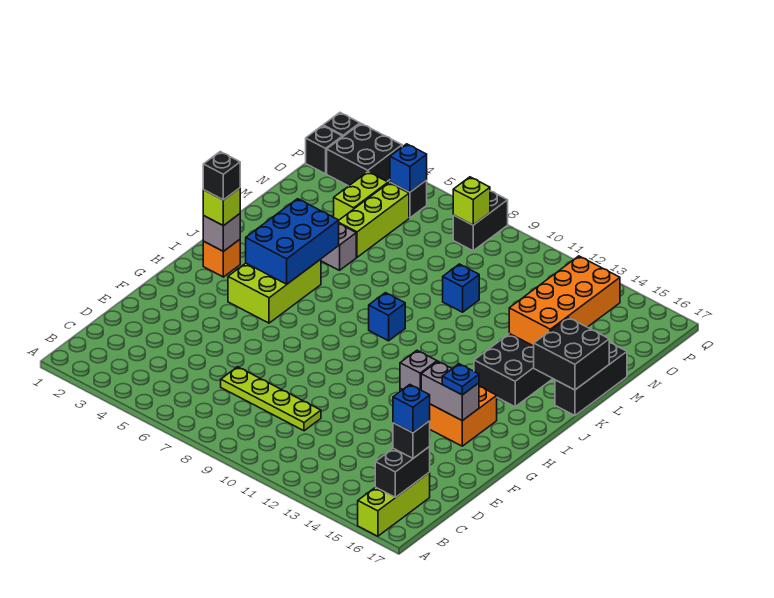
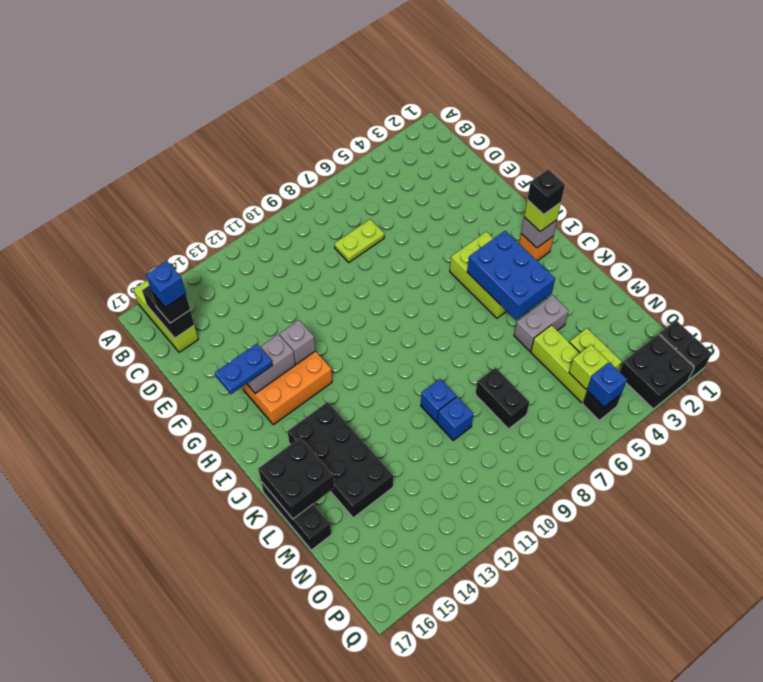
lime plate D7:D10 level 1 -> lime plate D7:D8 level 1
blue plate G15 level 3 -> blue plate G15:G16 level 3
blue brick J9 level 1 -> blue brick L10 level 1
orange brick L14:O15 level 2 -> none
black brick P8:Q8 level 1 -> black brick M8:N8 level 1
lime brick P8 level 2 -> lime brick O5 level 2

